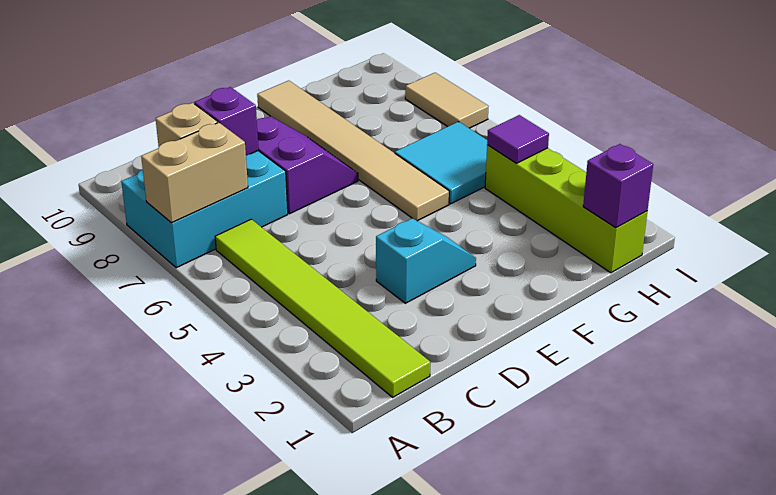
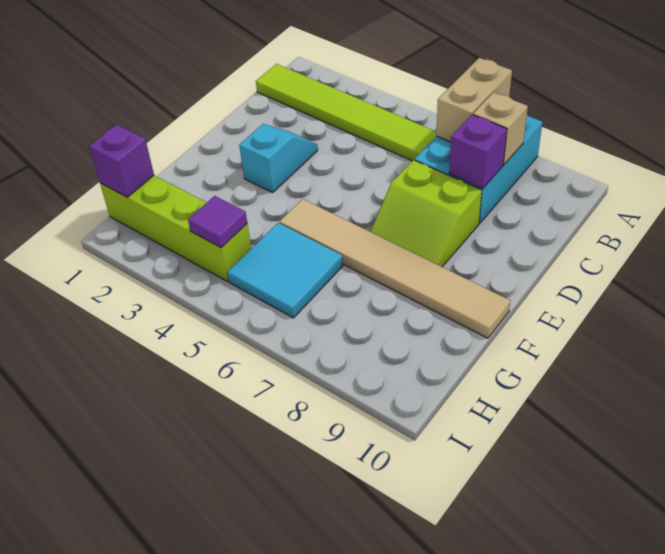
cyan slope D3:E3 level 1 top D -> cyan slope D3:E3 level 1 top E
purple slope D7:E8 level 1 top D -> lime slope D7:E8 level 1 top D
tan tile I7:I8 level 1 -> none

